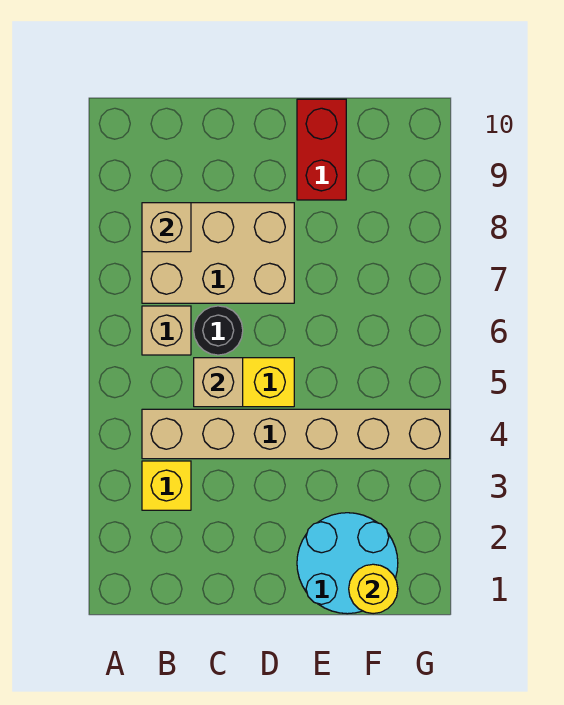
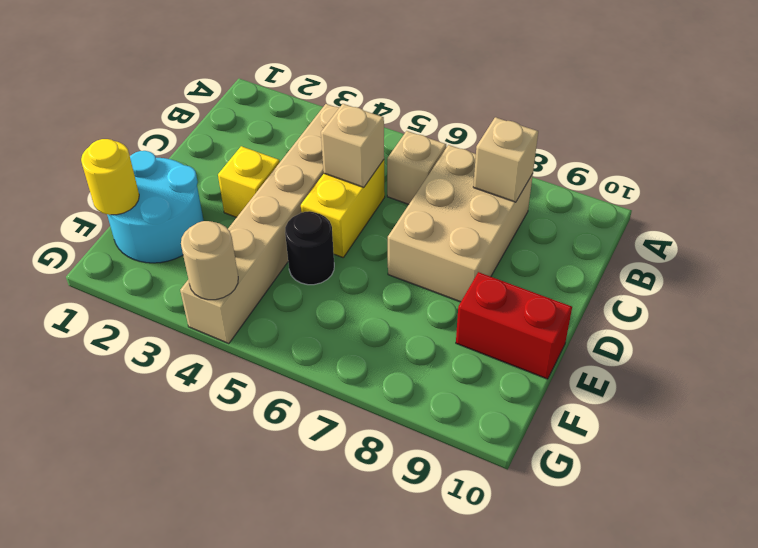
yellow brick B3 level 1 -> yellow brick D3 level 1
black round brick C6 level 1 -> black round brick E5 level 1
none -> tan round brick G4 level 2

